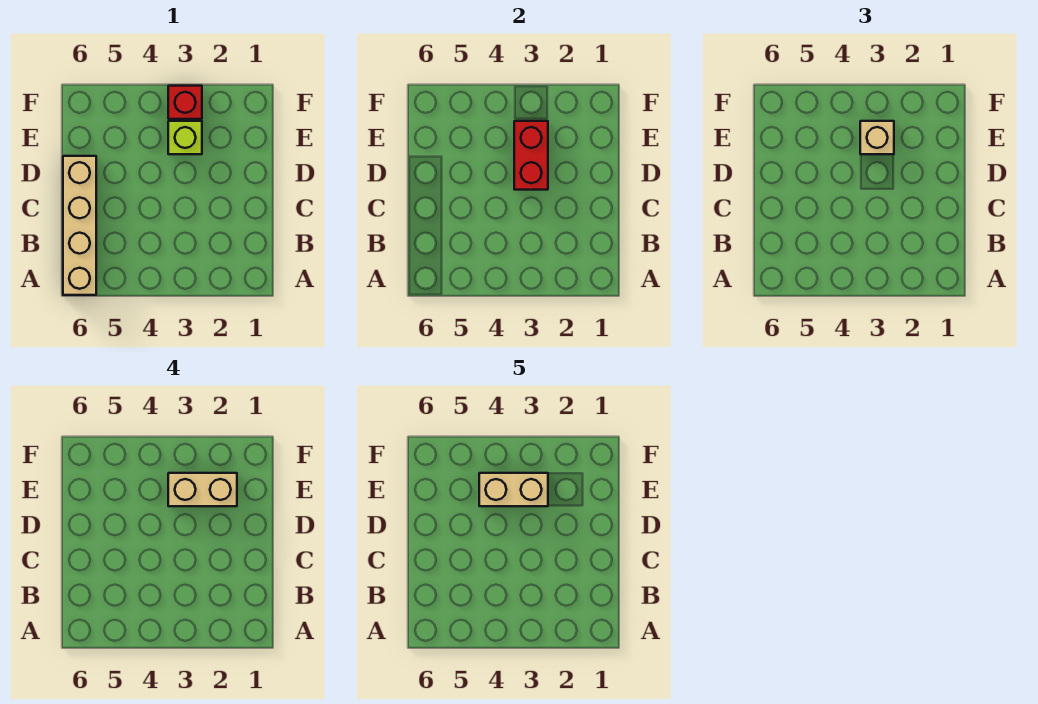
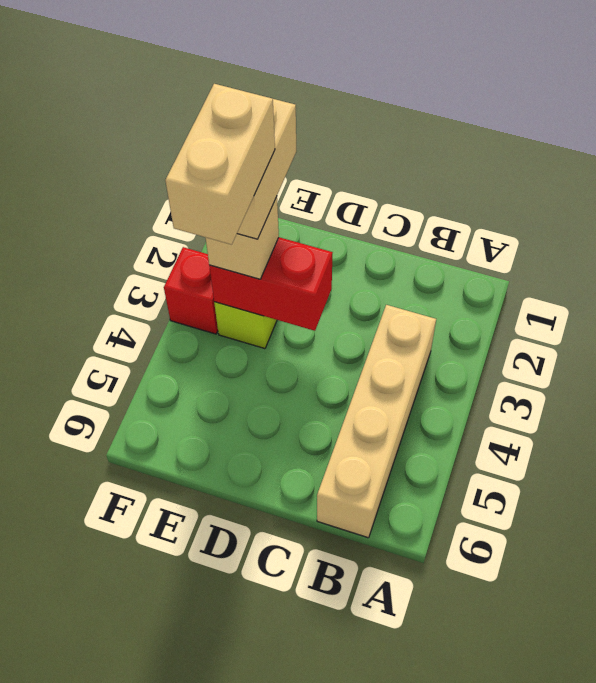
tan brick A6:D6 level 1 -> tan brick B3:B6 level 1

